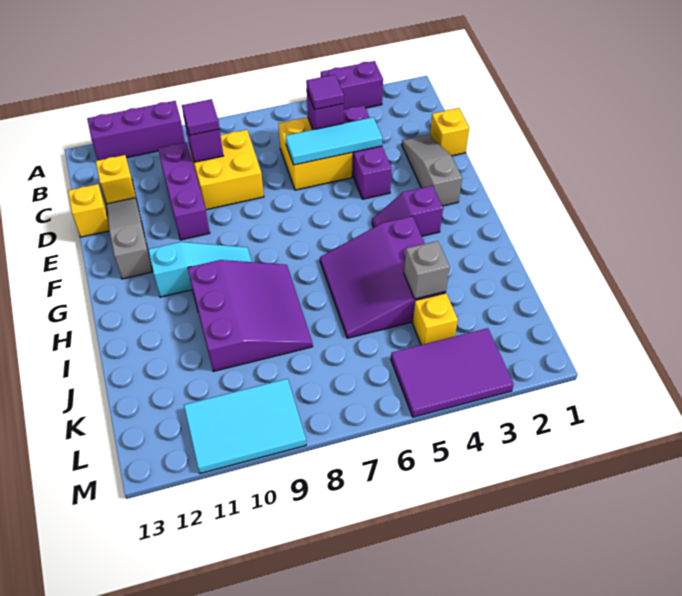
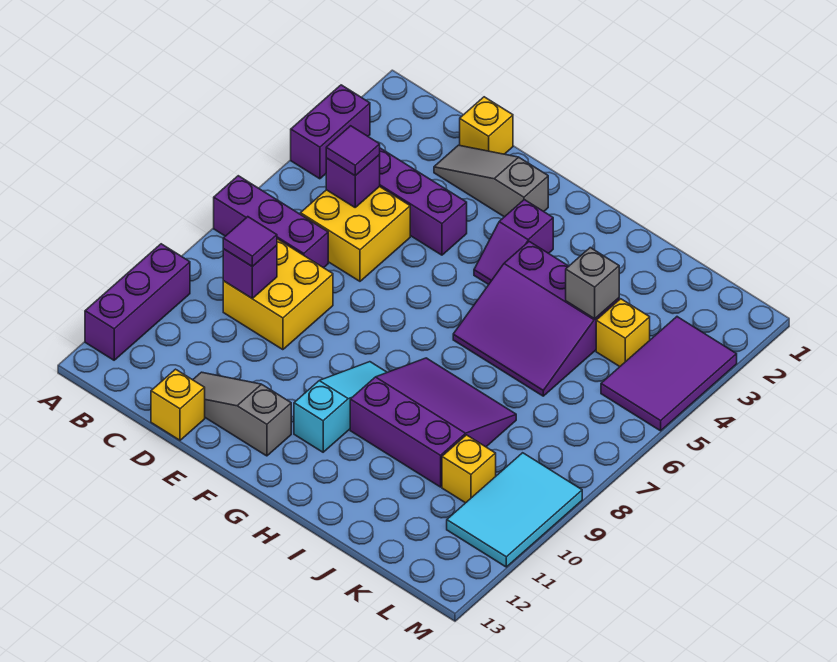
purple brick C10:E10 level 1 -> purple brick A7:C7 level 1
yellow brick C12 level 1 -> yellow brick K10 level 1
cyan tile D4:D6 level 2 -> none

